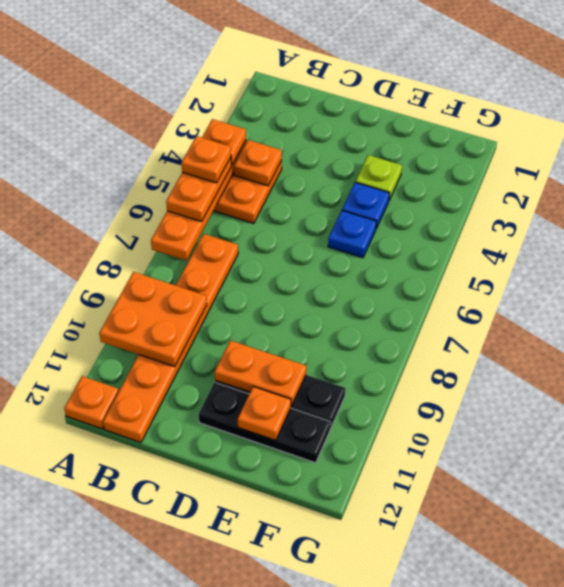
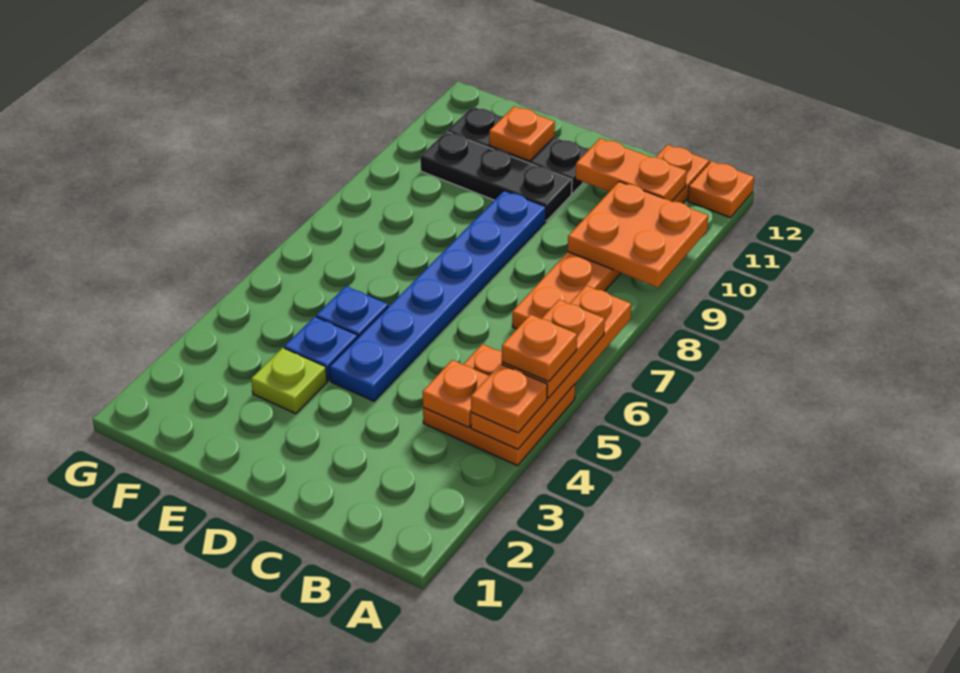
none -> blue plate D4:D9 level 1
orange plate D10:E10 level 2 -> orange plate B11:C11 level 2

